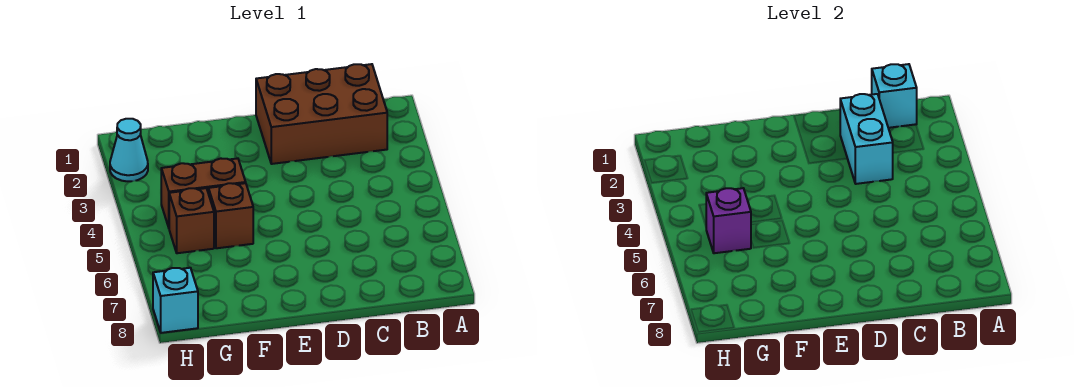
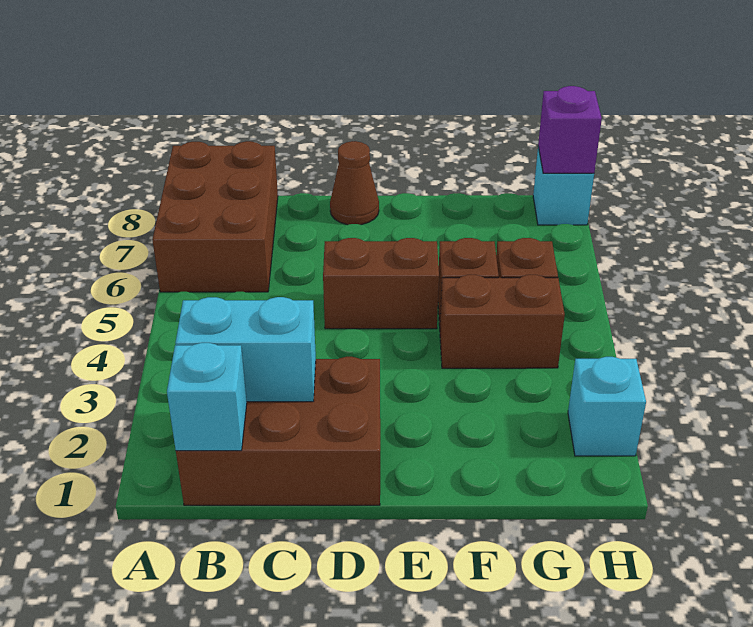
none -> brown brick A6:B8 level 1
cyan brick C2:C3 level 2 -> cyan brick B2:C2 level 2
none -> brown brick D5:E5 level 1
none -> brown cone D8 level 1
purple brick G5 level 2 -> purple brick H8 level 2
cyan cone H2 level 1 -> cyan brick H2 level 1

